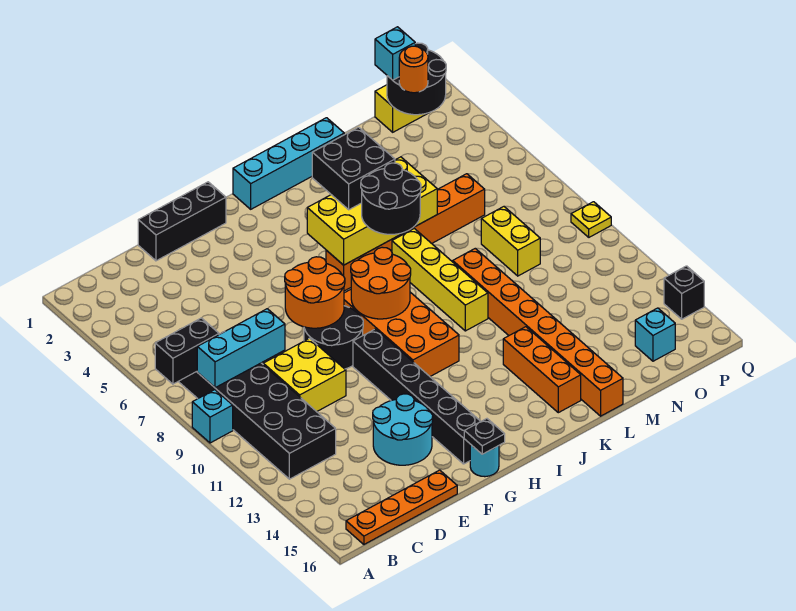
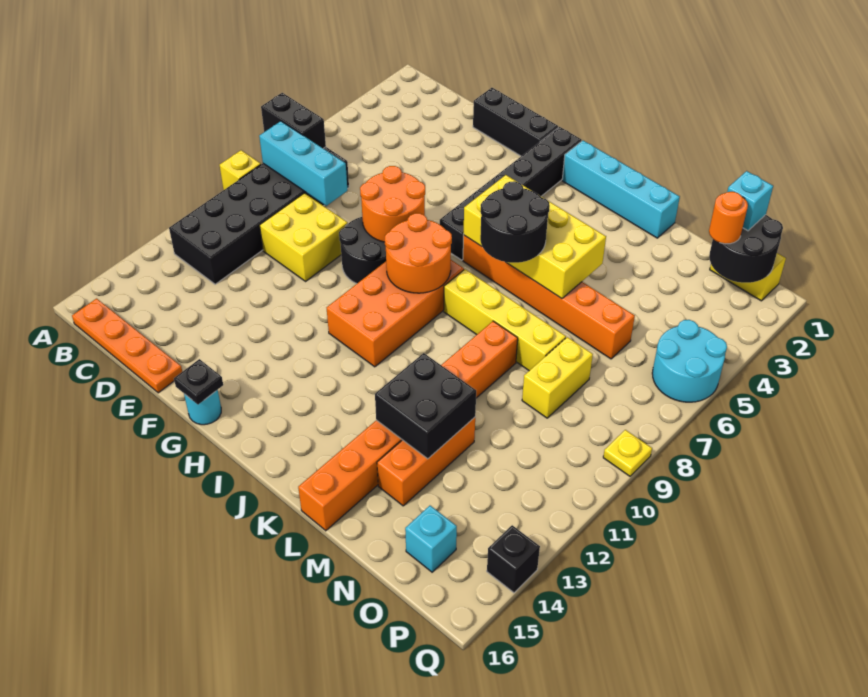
cyan brick A9 level 1 -> yellow brick A9 level 1
cyan round brick E13:F14 level 1 -> cyan round brick P5:Q6 level 1
black brick G10:G15 level 1 -> black brick H1:H6 level 1
black brick J4:K5 level 3 -> black brick L12:M13 level 2
yellow brick K7:K10 level 1 -> yellow brick J8:M8 level 1
orange brick K13:K15 level 1 -> orange brick M12:M14 level 1

